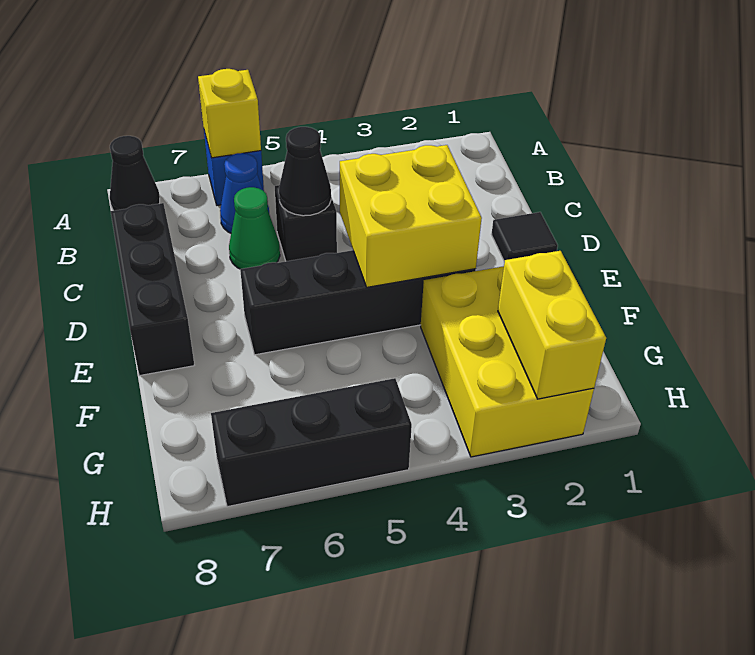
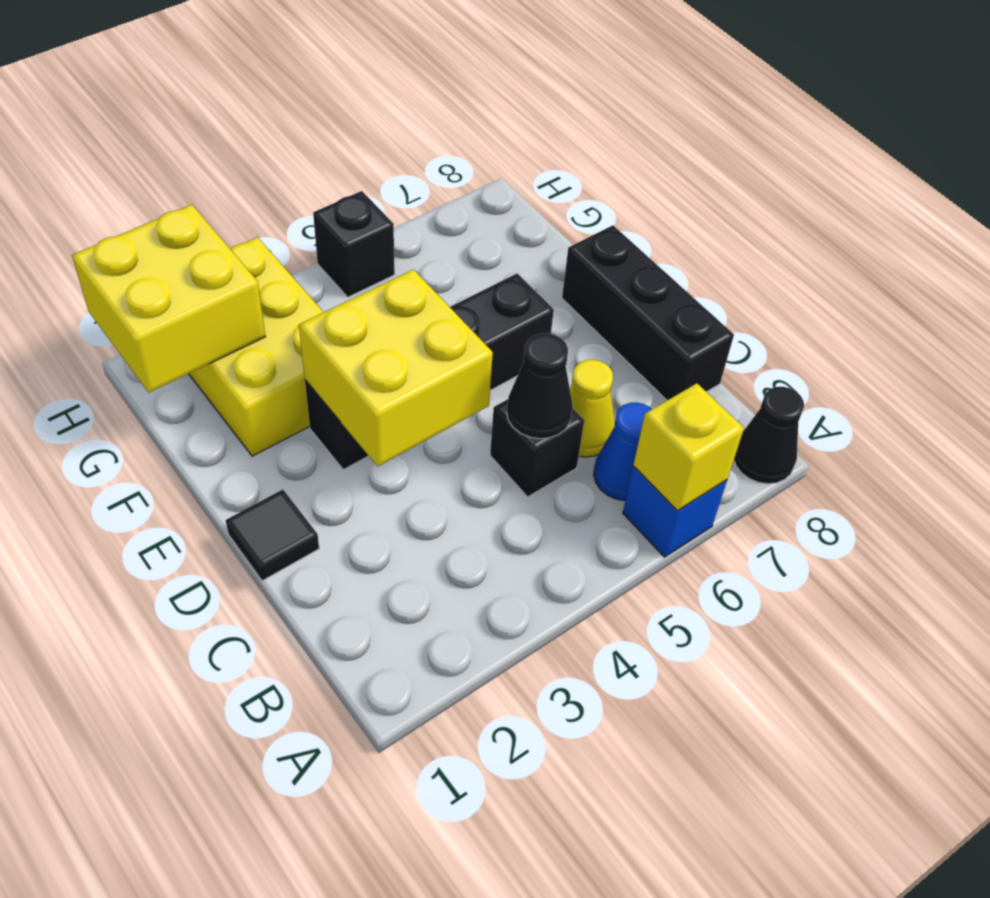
green cone C6 level 1 -> yellow cone C6 level 1
yellow brick G2:H2 level 2 -> yellow brick G1:H2 level 2
black brick H5:H7 level 1 -> black brick H5 level 1

